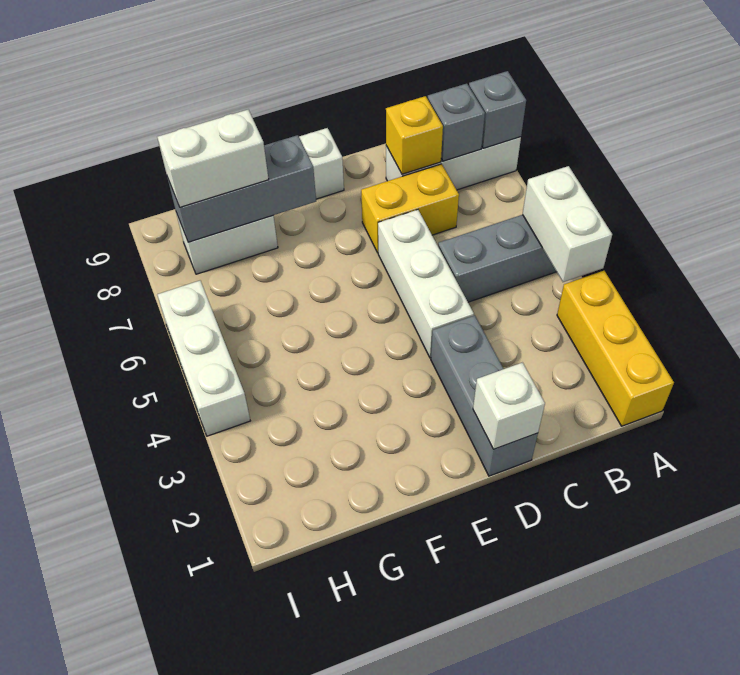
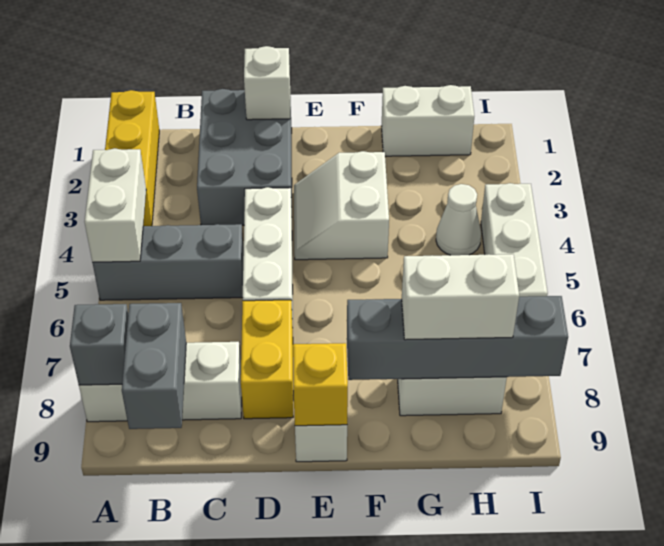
grey brick B8 level 2 -> grey brick B8:B9 level 2
yellow brick C7:D7 level 1 -> yellow brick D7:D8 level 1
yellow brick C8 level 2 -> yellow brick E9 level 2
grey brick D1:D3 level 1 -> grey brick C1:D3 level 1
none -> white slope E3:F4 level 1 top F
grey brick F8:H8 level 2 -> grey brick F8:I8 level 2
none -> white brick G1:H1 level 1
none -> white cone H4 level 1

